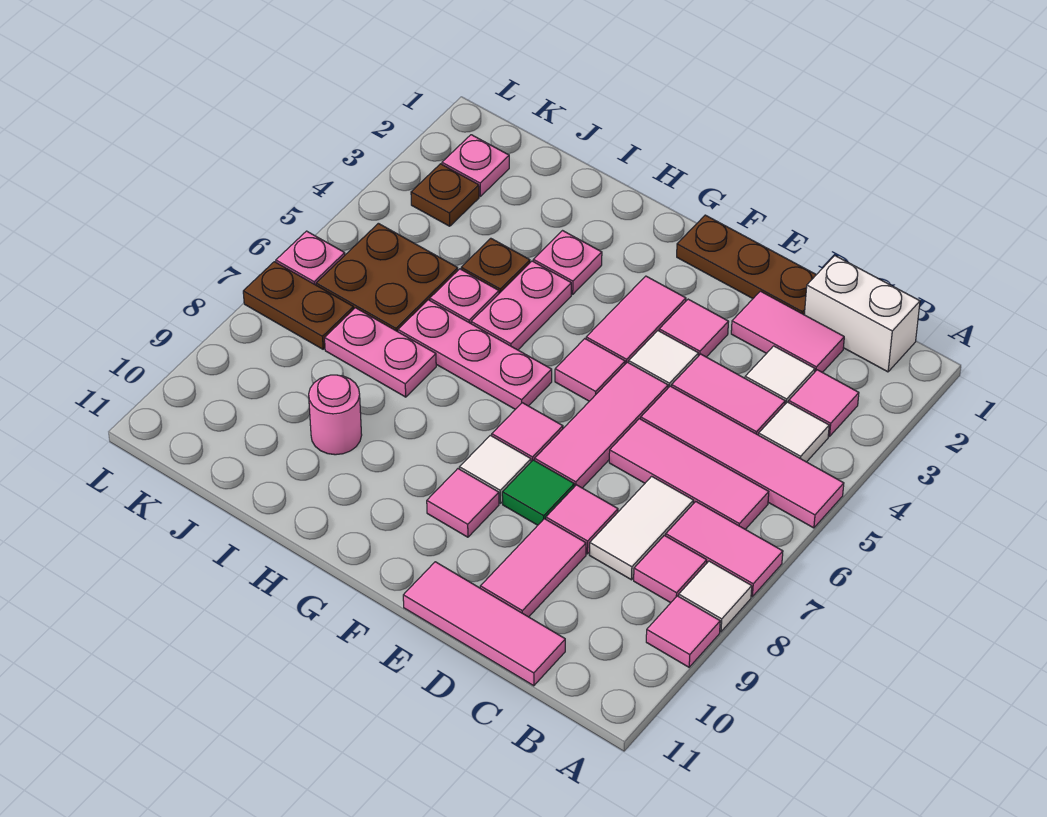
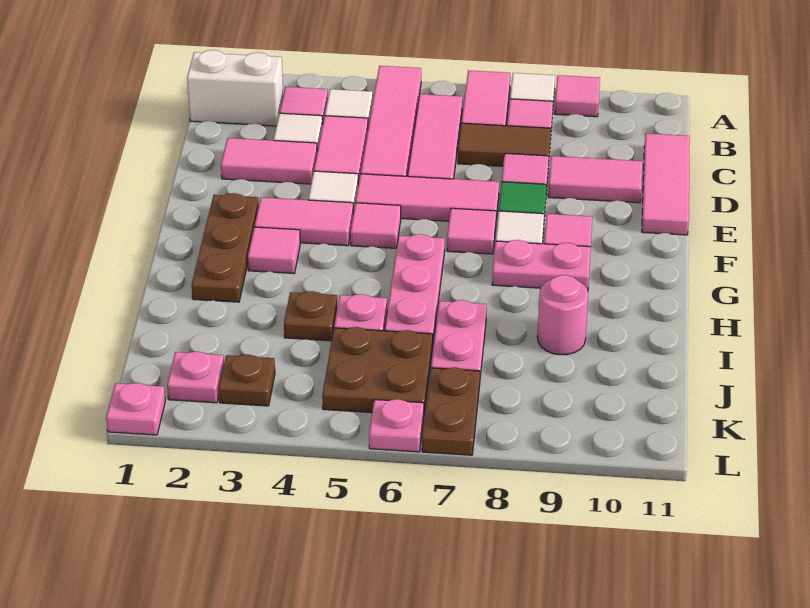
white brick B1:C1 level 1 -> white brick B1:B2 level 1
pink tile C2:D2 level 1 -> pink tile D2:D3 level 1
white tile C7:C8 level 1 -> brown tile C7:C8 level 1
brown plate D1:F1 level 1 -> brown plate F2:H2 level 1
pink tile E3 level 1 -> pink tile G3 level 1
pink plate H3 level 1 -> pink plate L1 level 1
pink plate H4:H5 level 1 -> pink plate G8:G9 level 1

